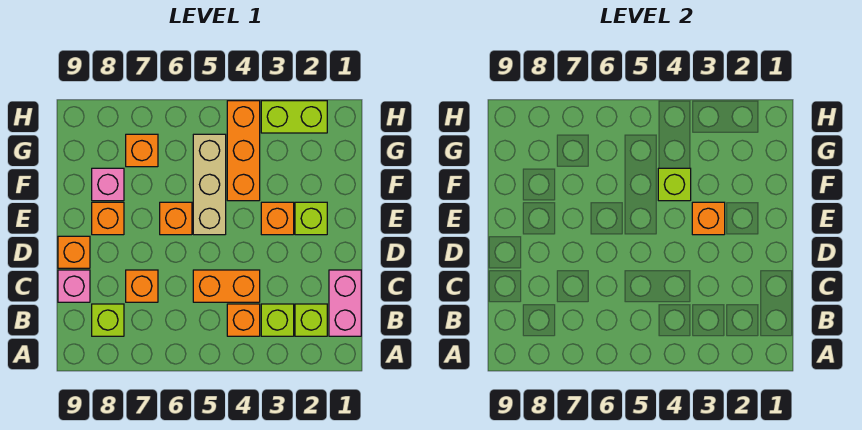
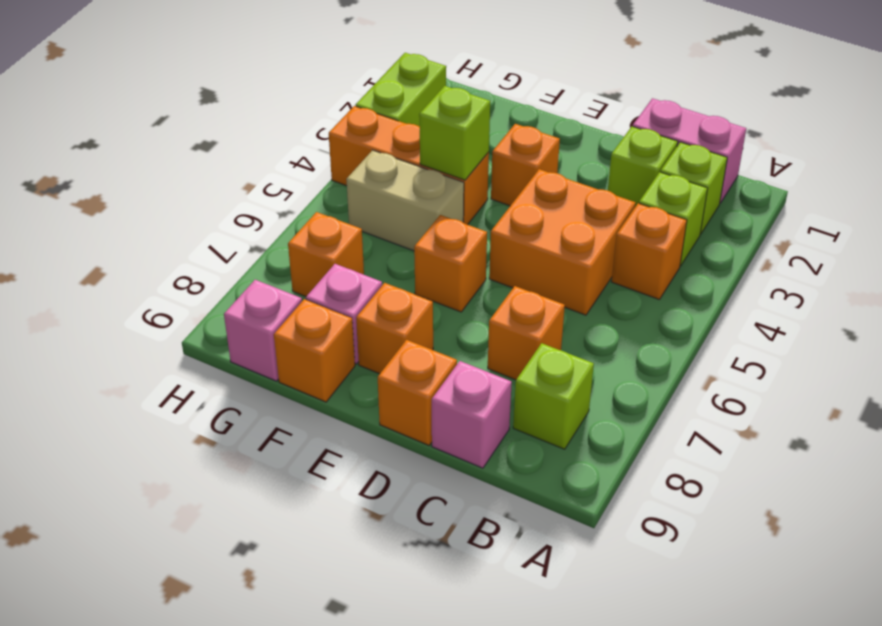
orange brick C4:C5 level 1 -> orange brick C4:D5 level 1
lime brick E2 level 1 -> lime brick C2 level 1
orange brick E3 level 2 -> orange brick F9 level 1
tan brick E5:G5 level 1 -> tan brick F5:G5 level 1
none -> pink brick G9 level 1

